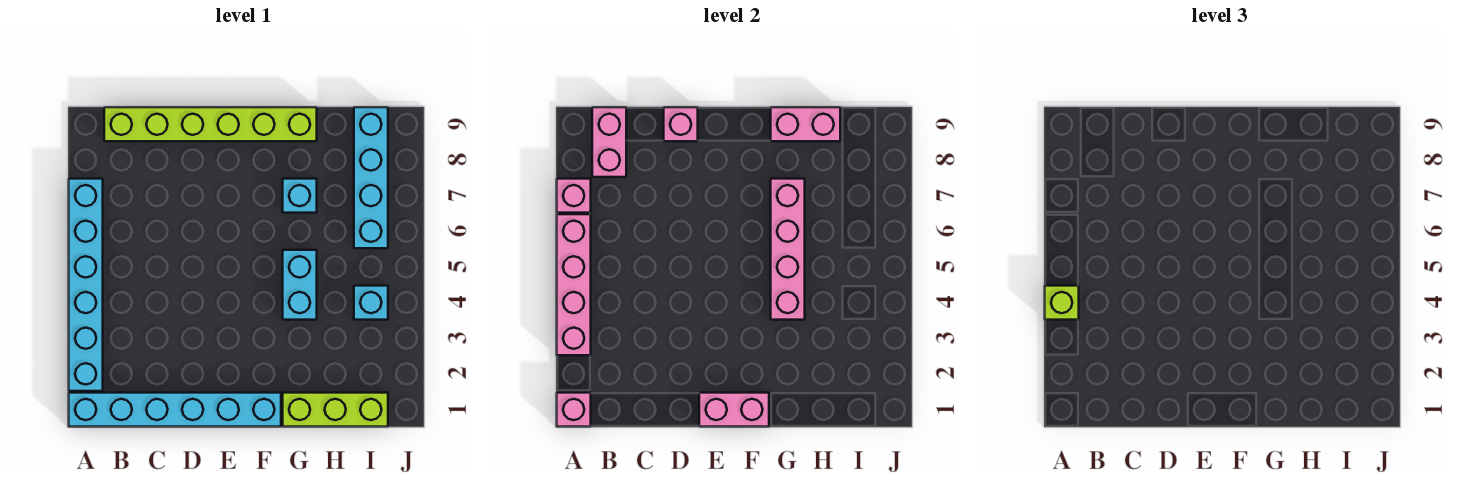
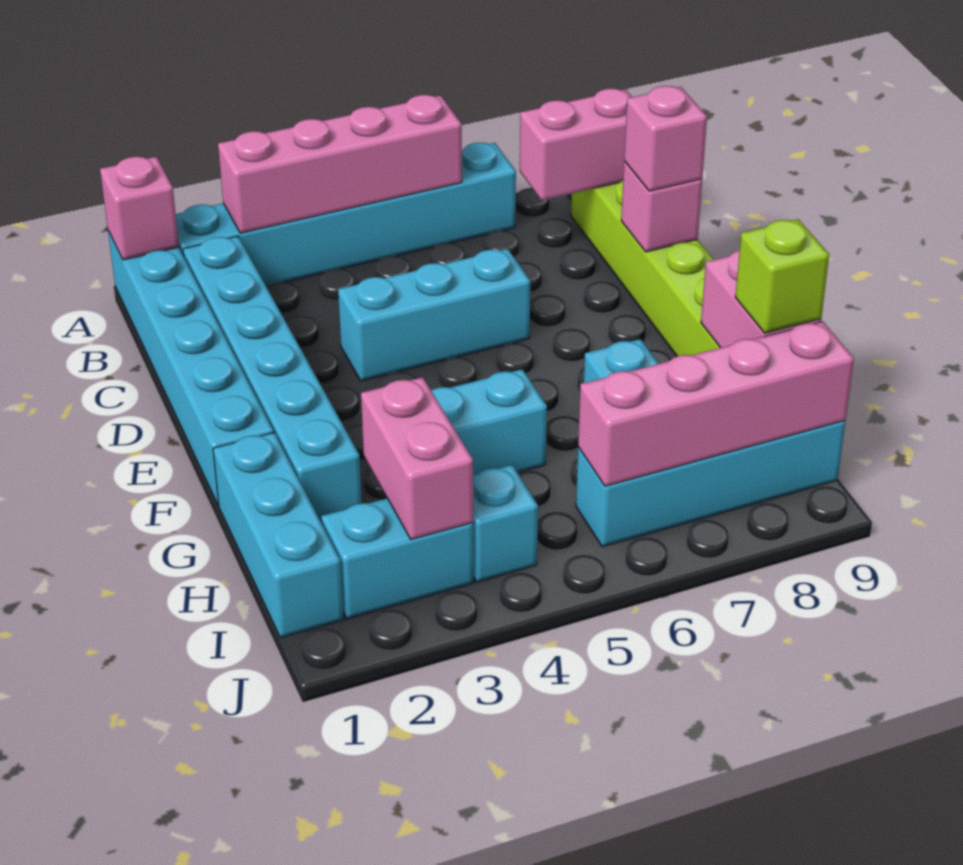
lime brick A4 level 3 -> lime brick H9 level 3
pink brick A7 level 2 -> pink brick D9 level 3
none -> cyan brick B2:G2 level 1
none -> cyan brick D4:D6 level 1
pink brick E1:F1 level 2 -> pink brick H3:I3 level 2
lime brick G1:I1 level 1 -> cyan brick G1:I1 level 1
pink brick G4:G7 level 2 -> pink brick I6:I9 level 2
none -> cyan brick I2:I3 level 1

